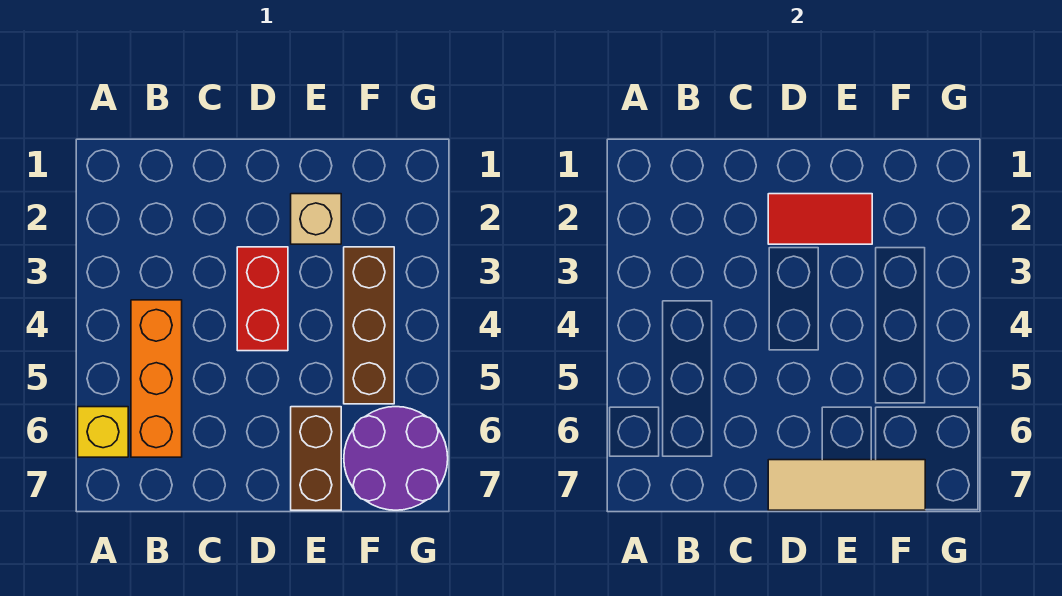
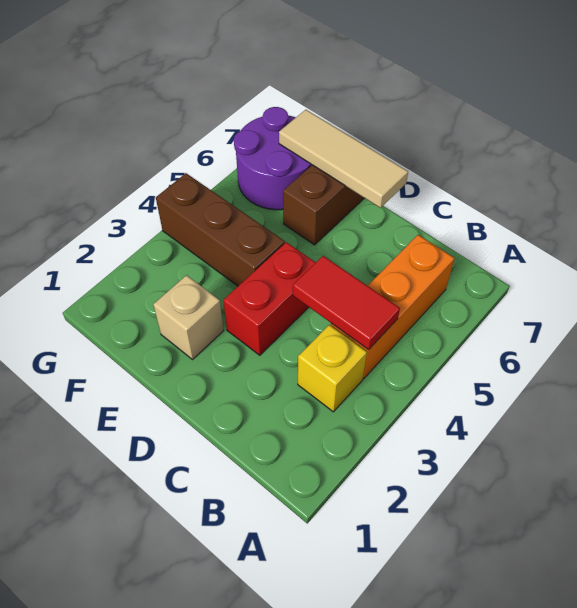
yellow brick A6 level 1 -> yellow brick B3 level 1
red tile D2:E2 level 2 -> red tile B4:C4 level 2
brown brick F3:F5 level 1 -> brown brick E4:G4 level 1

